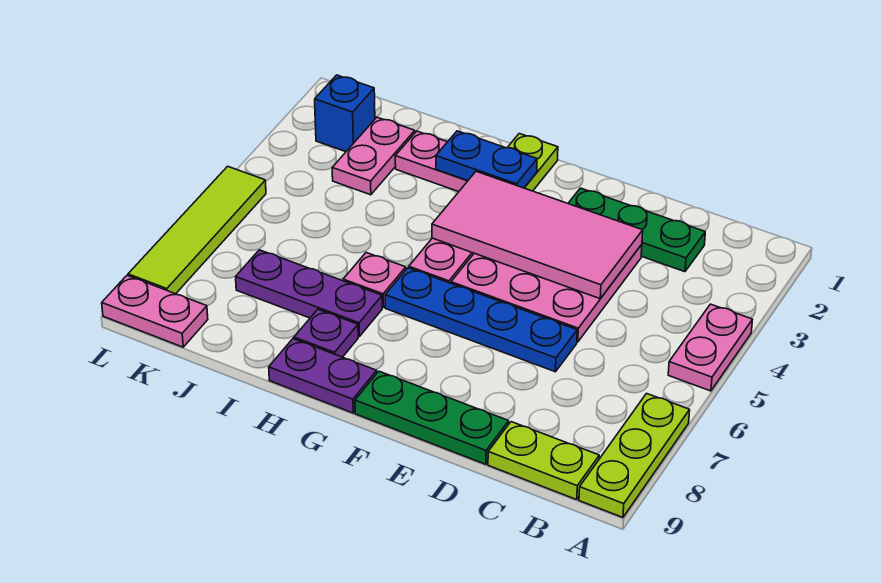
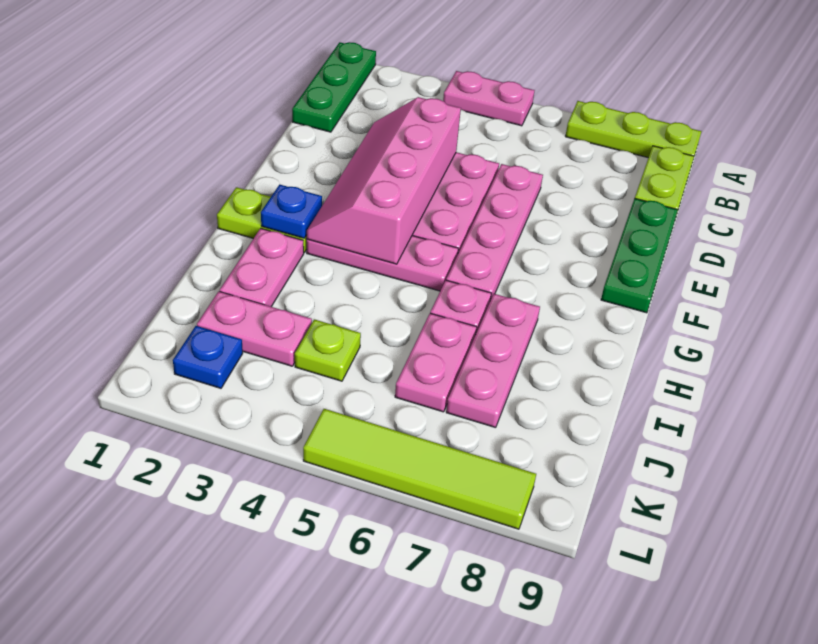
green plate C2:E2 level 1 -> green plate A1:C1 level 1
pink tile D3:G4 level 2 -> pink slope D3:G4 level 2 top 4
blue plate D6:G6 level 1 -> pink plate D6:G6 level 1
blue plate G2:H2 level 2 -> blue plate G2 level 2
purple plate G9:H9 level 1 -> none
purple plate H7:J7 level 1 -> pink plate H7:J7 level 1
purple plate H8 level 1 -> none
none -> lime plate J4 level 1
blue brick K2 level 1 -> blue plate K2 level 1
pink plate K9:L9 level 1 -> pink plate I6:J6 level 1

